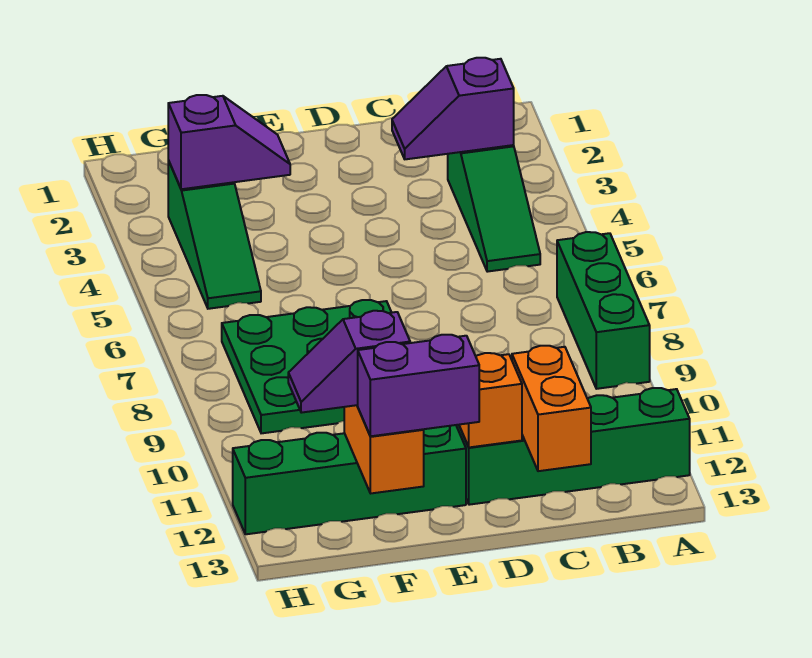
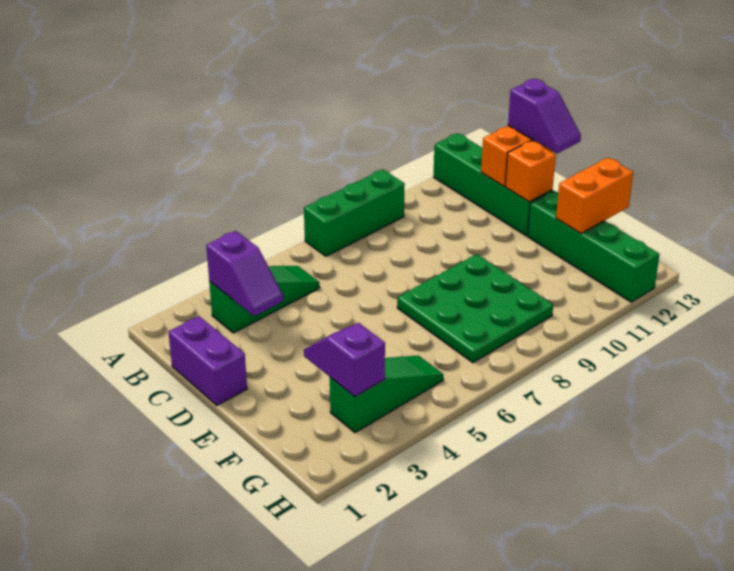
purple brick E13:F13 level 3 -> purple brick C1:D1 level 1
purple slope F12:G12 level 3 top F -> purple slope C13:D13 level 3 top C

